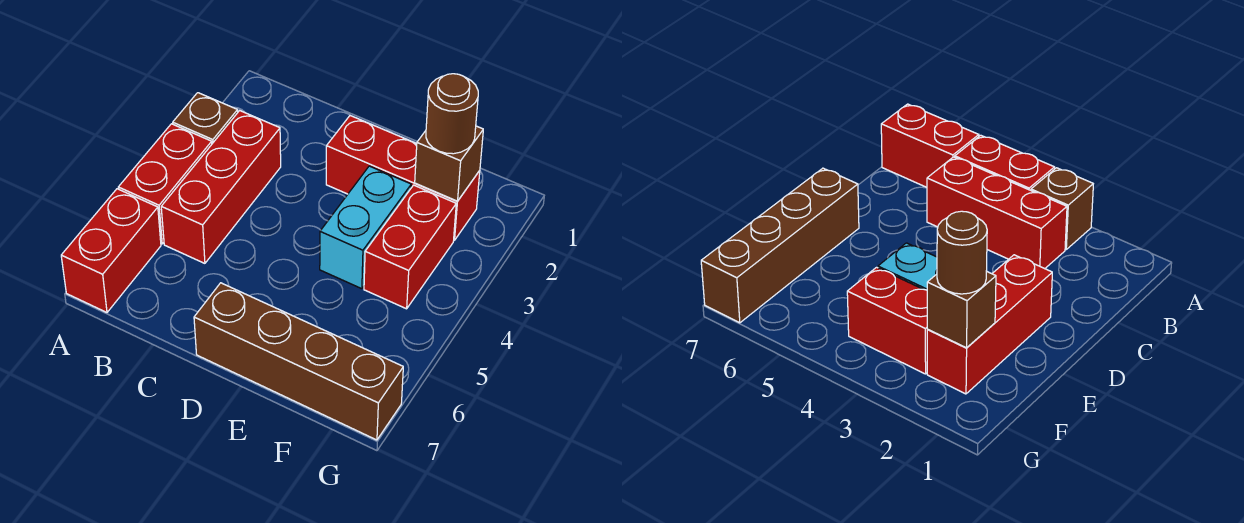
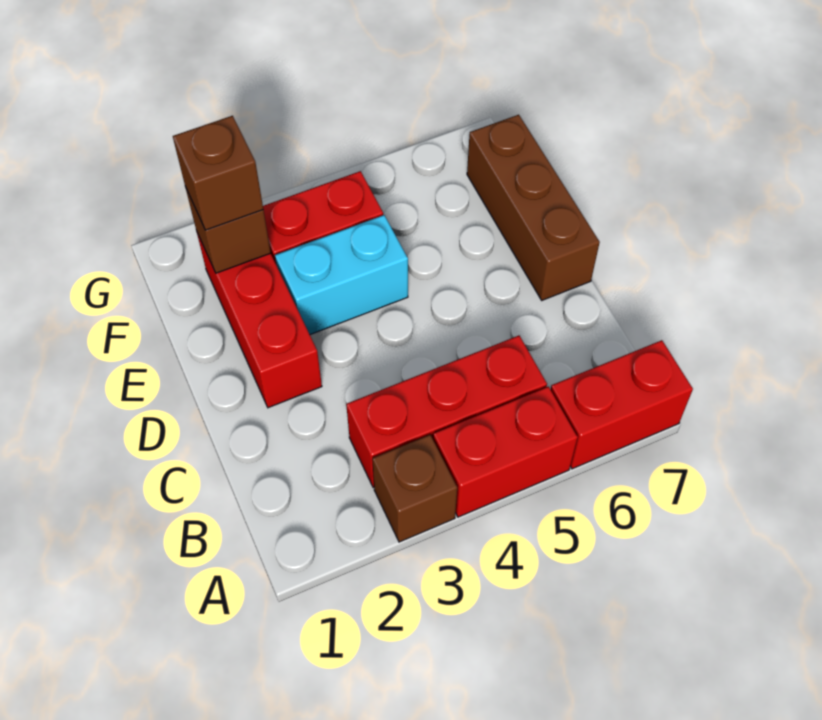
brown brick D7:G7 level 1 -> brown brick D7:F7 level 1
brown round brick F2 level 3 -> brown brick F2 level 3

